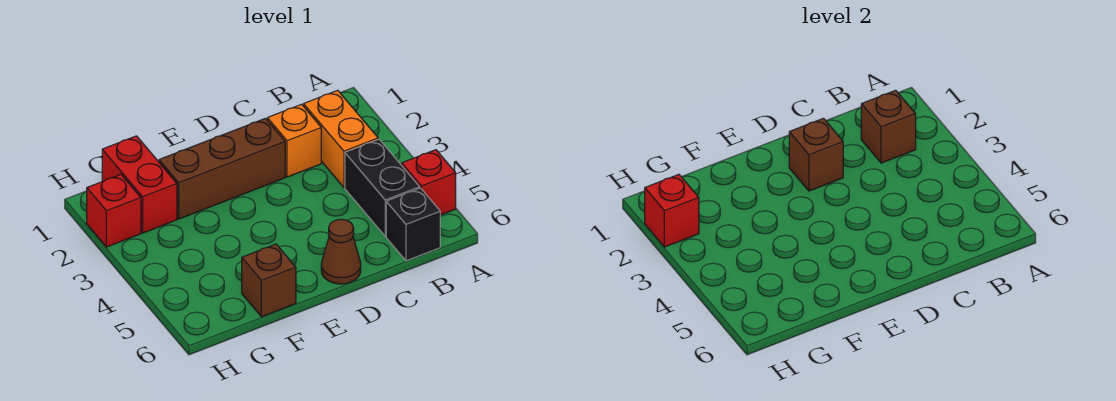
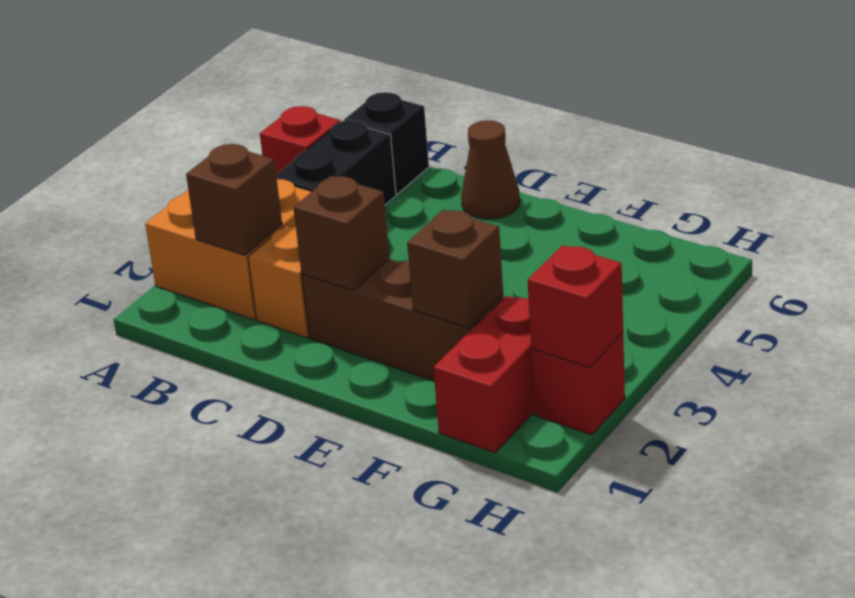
orange brick B2:B3 level 1 -> orange brick A2:B3 level 1
brown brick F6 level 1 -> brown brick F2 level 2

